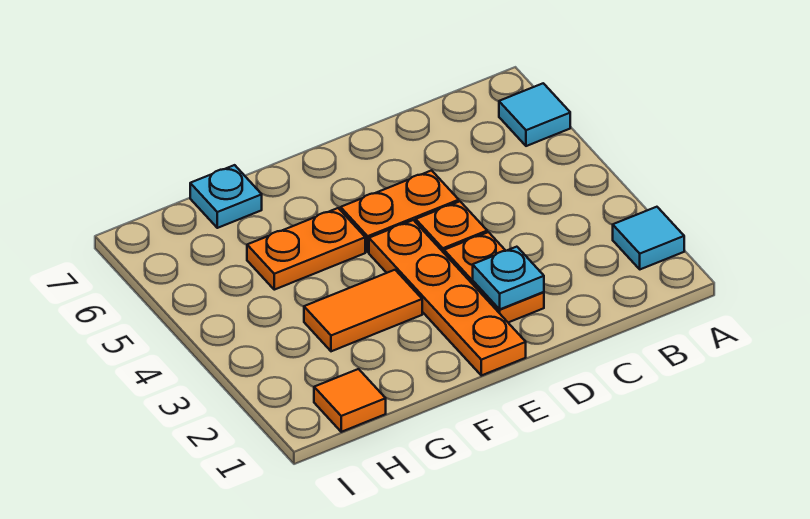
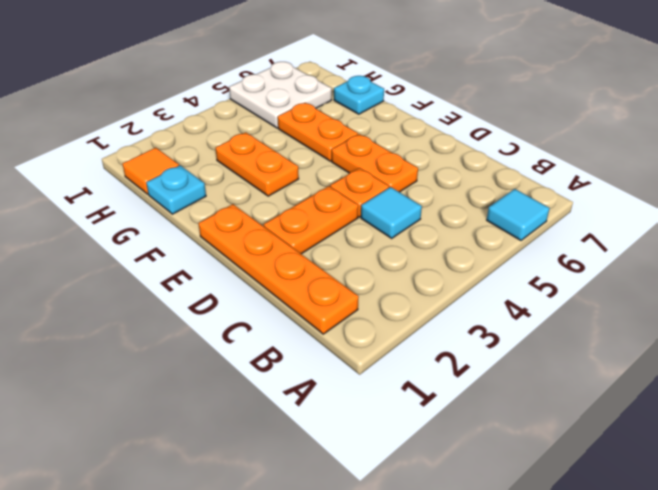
cyan tile A2 level 1 -> cyan tile C4 level 1
cyan plate D2 level 2 -> cyan plate G1 level 1
orange plate E1:E4 level 1 -> orange plate B1:E1 level 1
orange tile F3:G3 level 1 -> orange plate F3:G3 level 1
none -> white plate H5:I6 level 1

